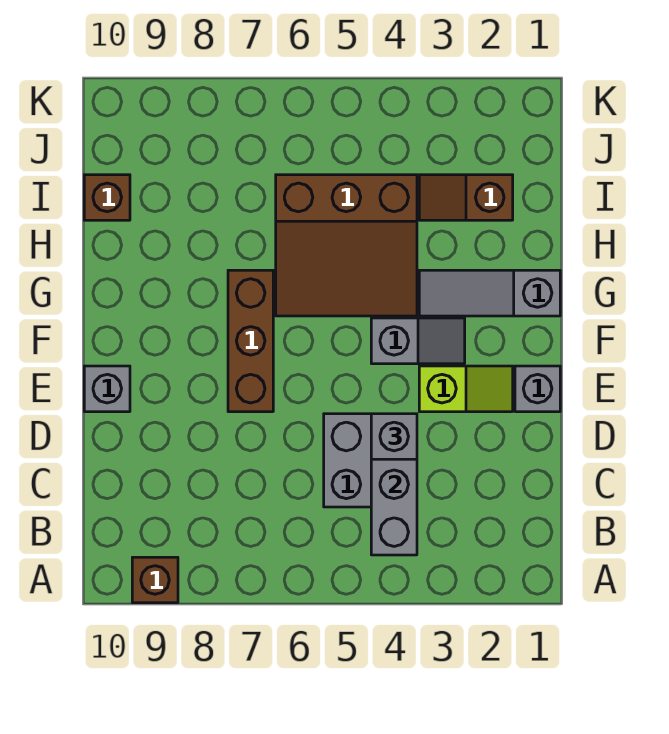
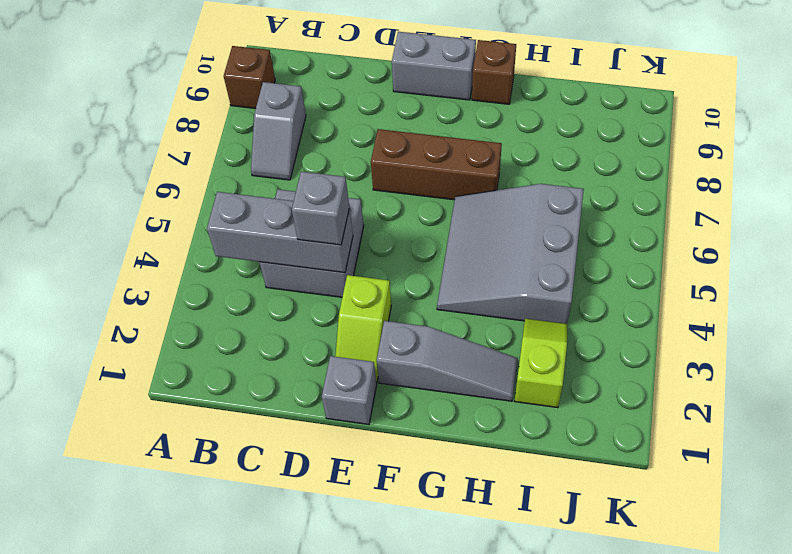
grey brick E10 level 1 -> grey brick E10:F10 level 1
grey slope F3:F4 level 1 top 4 -> grey slope B7:B8 level 1 top 8
grey slope G1:G3 level 1 top 1 -> grey slope F2:H2 level 1 top F
brown slope G4:I6 level 1 top I -> grey slope G4:I6 level 1 top I
brown slope I2:I3 level 1 top 2 -> lime slope I2:I3 level 1 top 2
brown brick I10 level 1 -> brown brick G10 level 1

